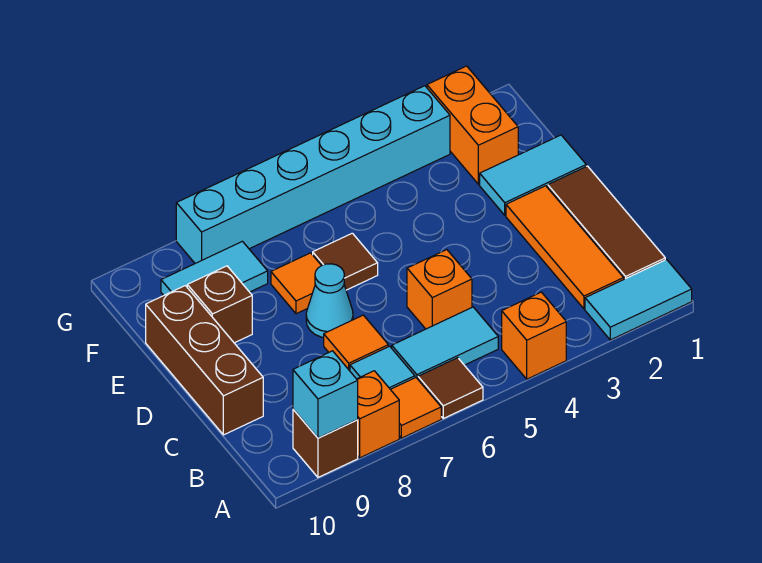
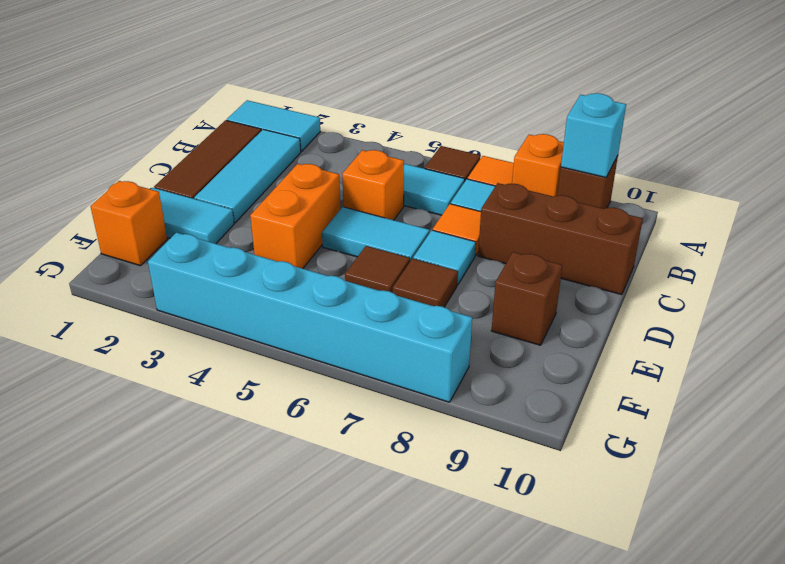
orange brick A4 level 1 -> orange brick F1 level 1
orange tile B2:D2 level 1 -> cyan tile B2:D2 level 1
brown brick C10:E10 level 1 -> brown brick C8:C10 level 1
cyan cone D7 level 1 -> cyan tile D7 level 1
orange tile E7 level 1 -> brown tile E7 level 1
orange brick F2:G2 level 1 -> orange brick D4:E4 level 1
cyan tile F8:F9 level 1 -> cyan tile D5:D6 level 1

